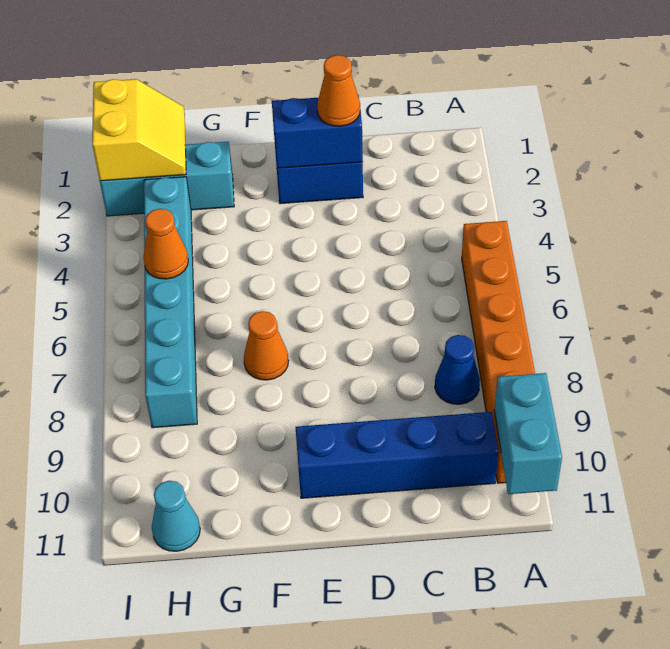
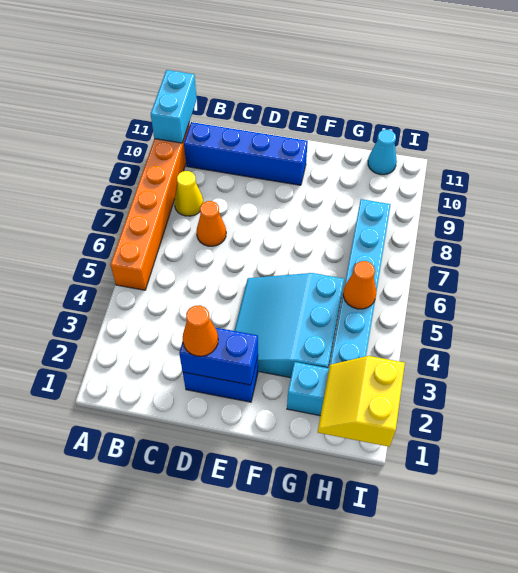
blue cone B8 level 1 -> yellow cone B8 level 1
none -> cyan slope E3:G5 level 1 top G
orange cone F7 level 1 -> orange cone C7 level 1

